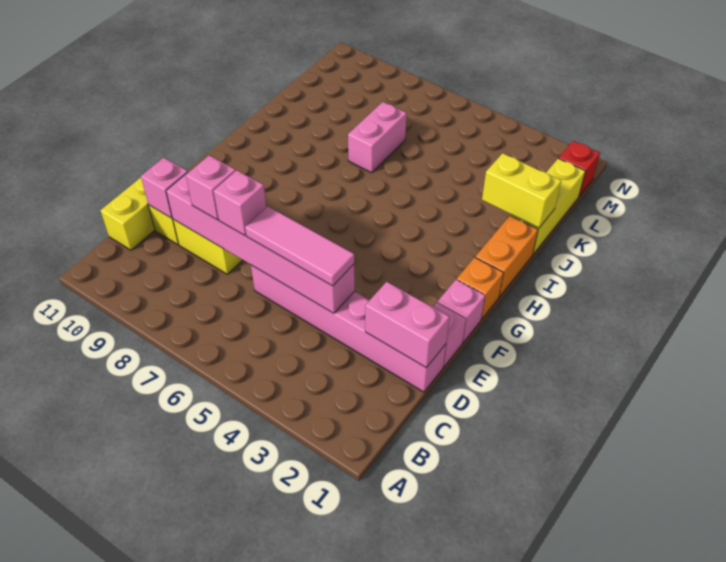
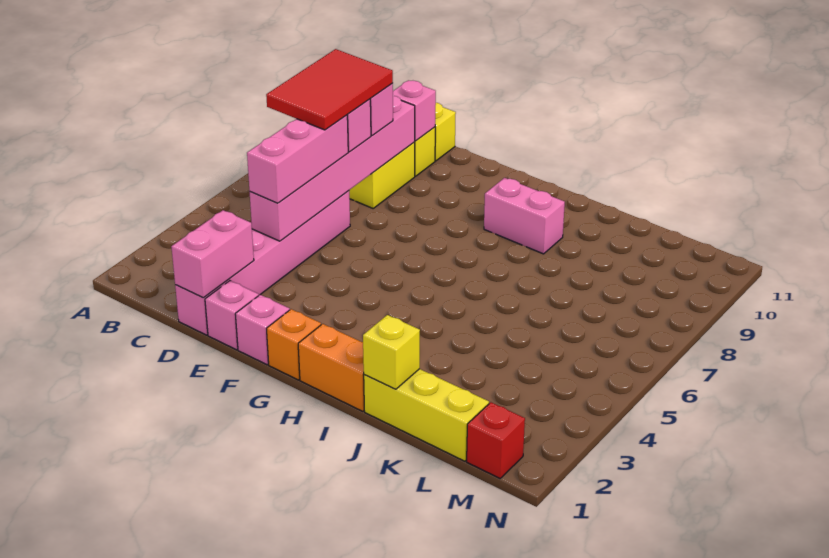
none -> red tile C6:D8 level 4
pink tile D4:D6 level 3 -> pink brick D4:D6 level 3
yellow brick J1:J2 level 2 -> yellow brick J1 level 2
pink brick J7:K7 level 1 -> pink brick H9:I9 level 1

